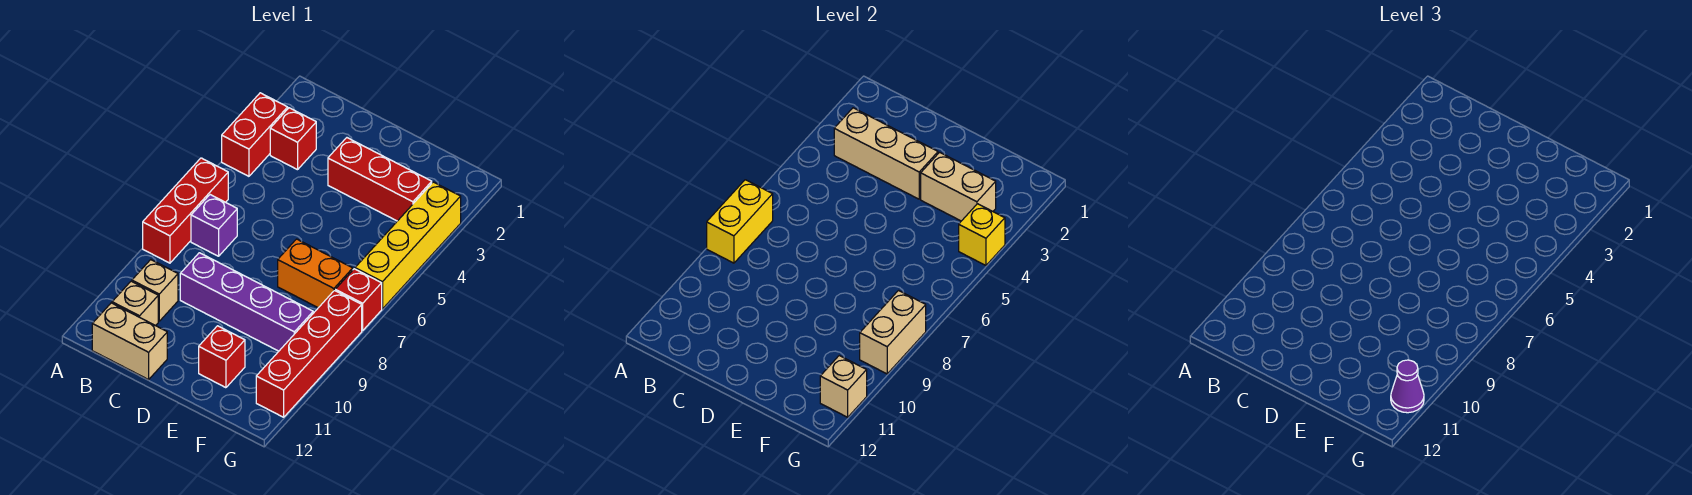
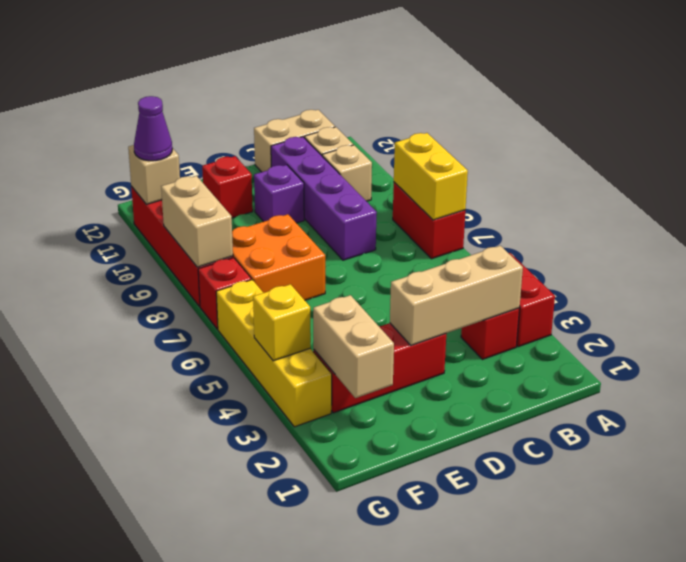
red brick A6:A8 level 1 -> red brick A7:A8 level 1
purple brick B7 level 1 -> purple brick D10 level 1
purple brick C9:F9 level 1 -> purple brick C8:C11 level 1
tan brick E3:F3 level 2 -> tan brick F2:F3 level 2
orange brick E7:F7 level 1 -> orange brick E7:F8 level 1

